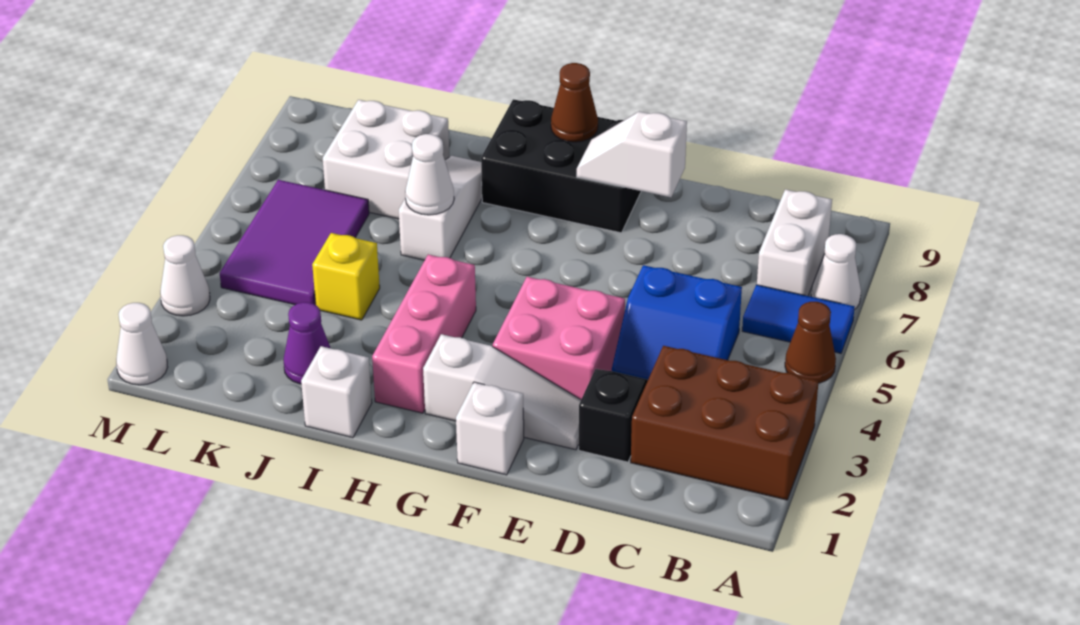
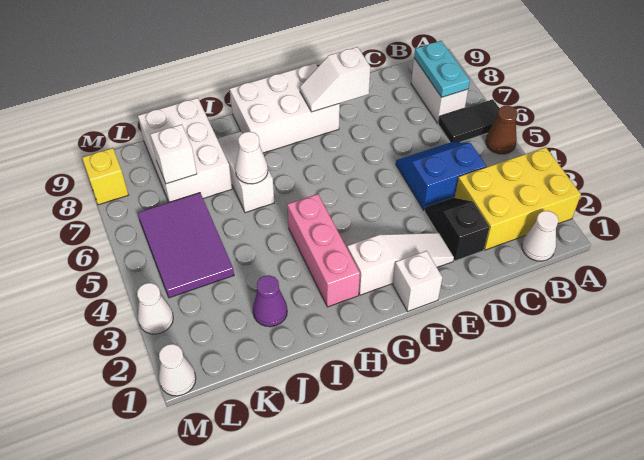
brown brick A2:C3 level 1 -> yellow brick A2:C3 level 1
blue tile A6:B6 level 1 -> black tile A6:B6 level 1
white cone A7 level 1 -> white cone B1 level 1
none -> cyan plate B7:B8 level 2
blue slope C4:D5 level 1 top 5 -> blue slope C4:D5 level 1 top 4
pink brick E3:F4 level 1 -> none
black brick F8:H9 level 1 -> white brick F8:H9 level 1
brown cone G9 level 2 -> none
white brick I1 level 1 -> white brick K7 level 2
yellow brick J4 level 1 -> yellow brick M8 level 1
white brick J7:K8 level 1 -> white brick J7:K9 level 1

